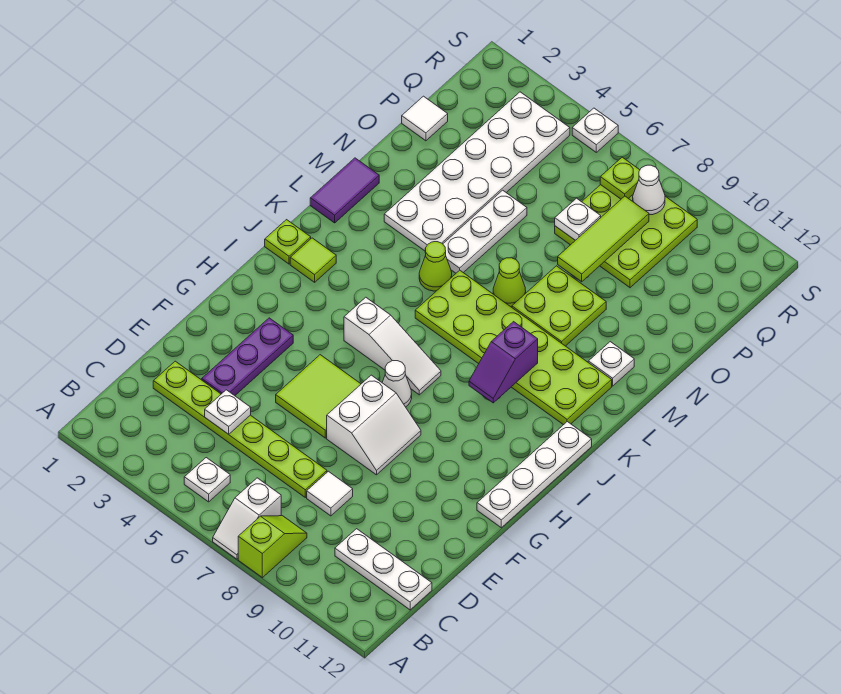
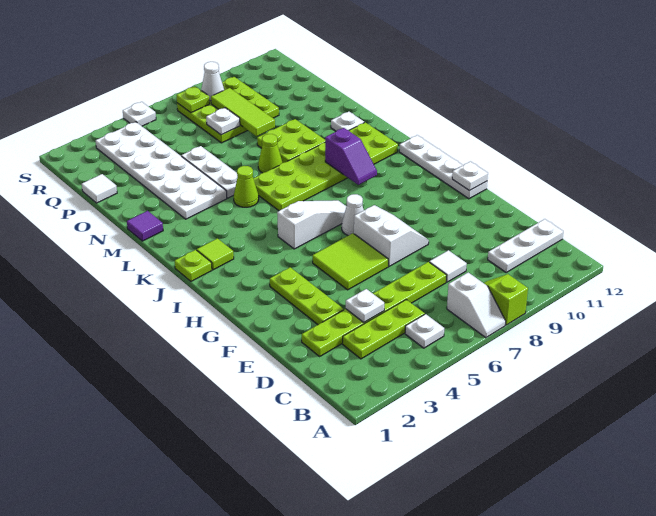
none -> lime plate C3:C5 level 1
purple plate E3:G3 level 1 -> lime plate E3:G3 level 1
none -> white plate G12 level 2
purple tile L1:M1 level 1 -> purple tile M1 level 1

